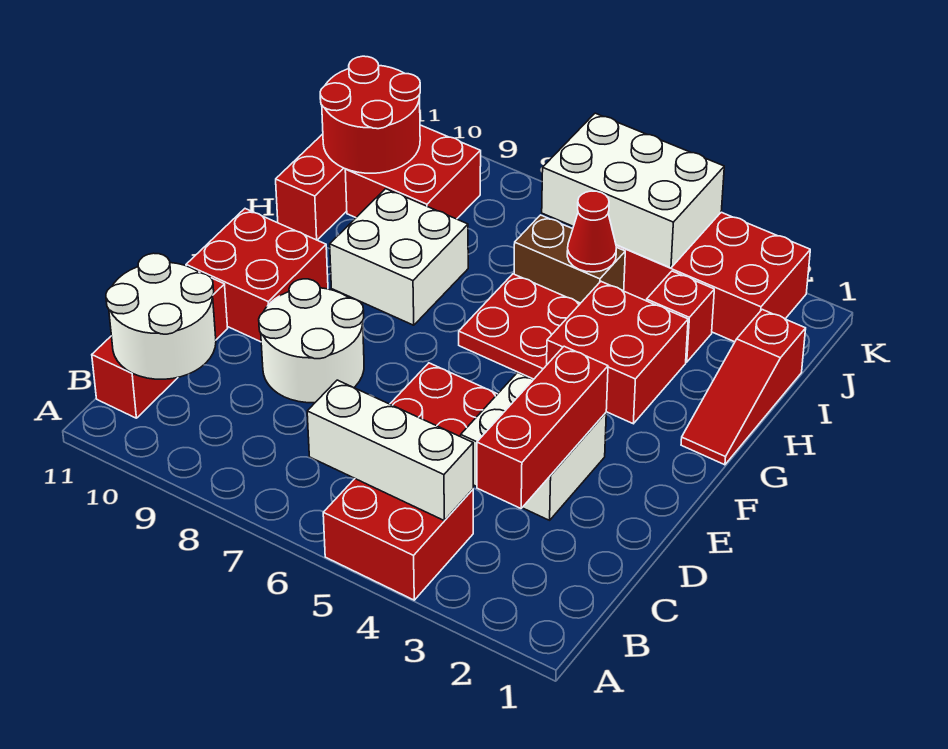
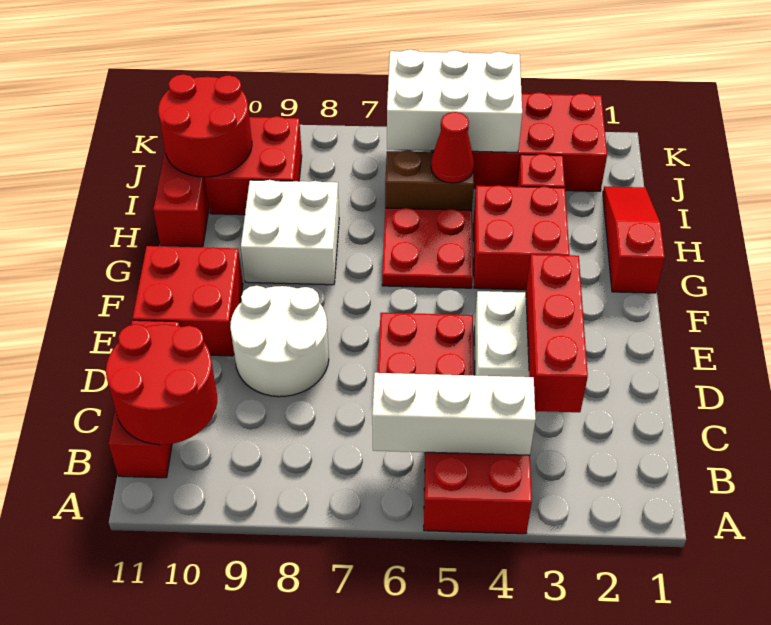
white round brick B10:C11 level 2 -> red round brick B10:C11 level 2
red slope G1:I1 level 1 top I -> red slope G1:I1 level 1 top G

